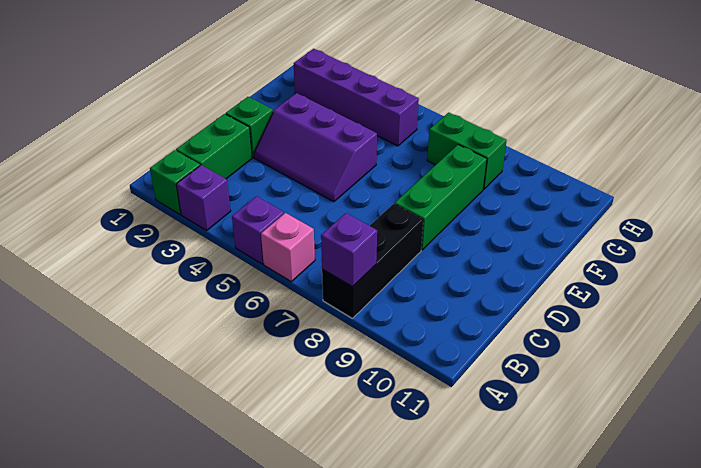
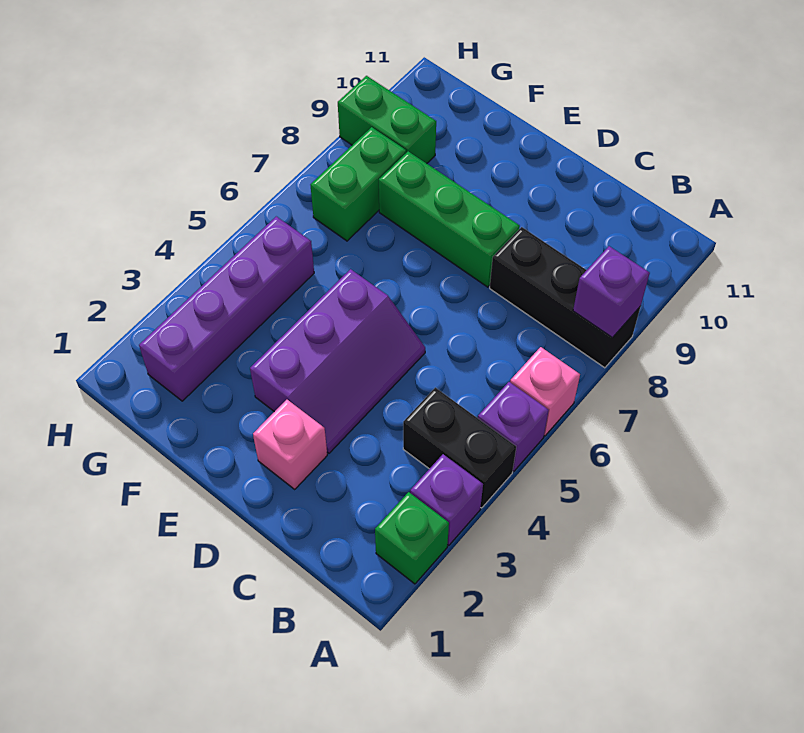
none -> black brick A4:B4 level 1
green brick B2:C2 level 1 -> green brick G9:H9 level 1
green brick D2 level 1 -> pink brick D2 level 1

